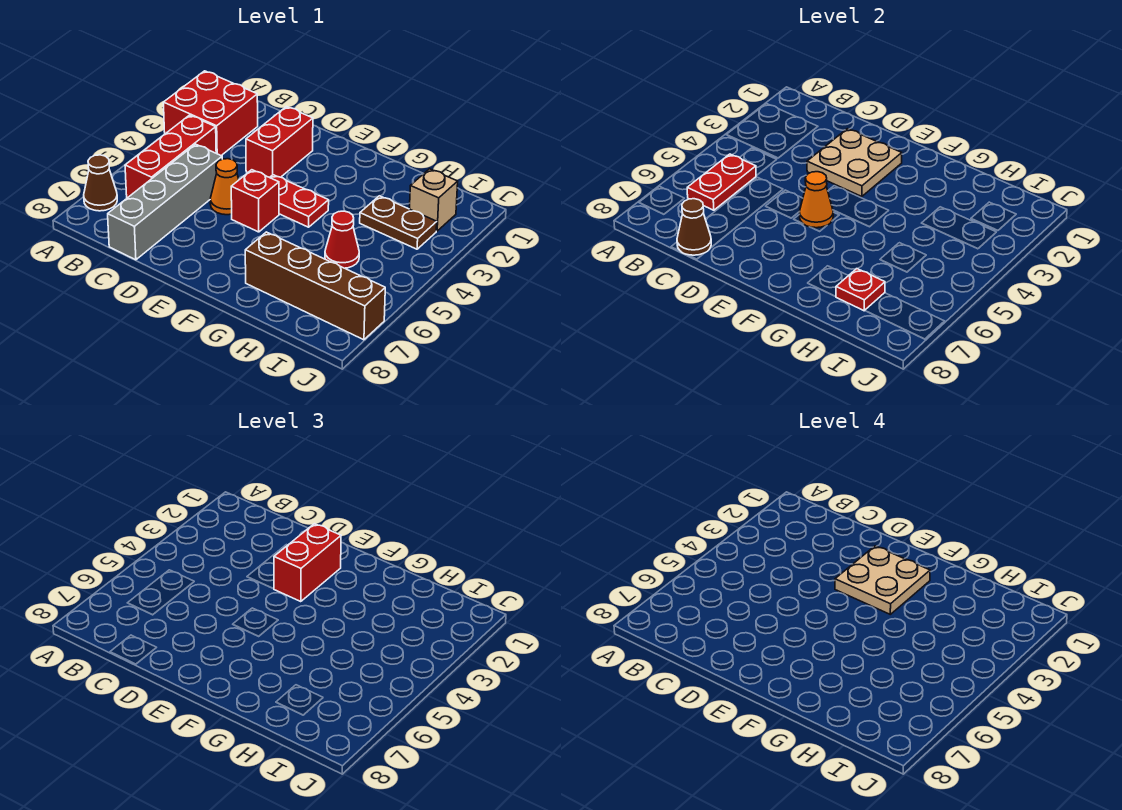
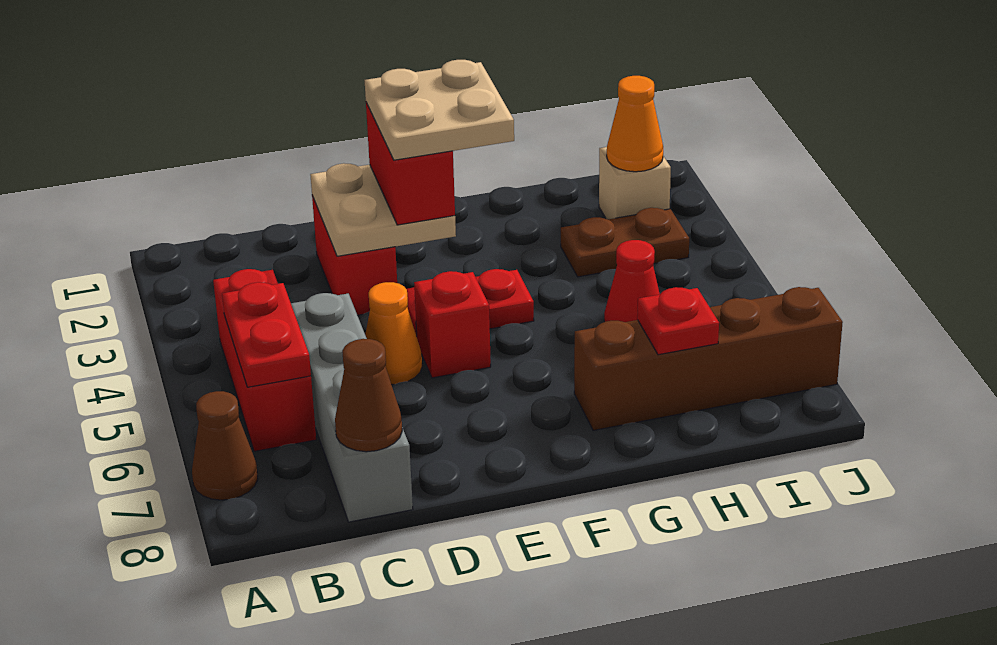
red brick A2:B3 level 1 -> none
orange cone E5 level 2 -> orange cone I2 level 2

